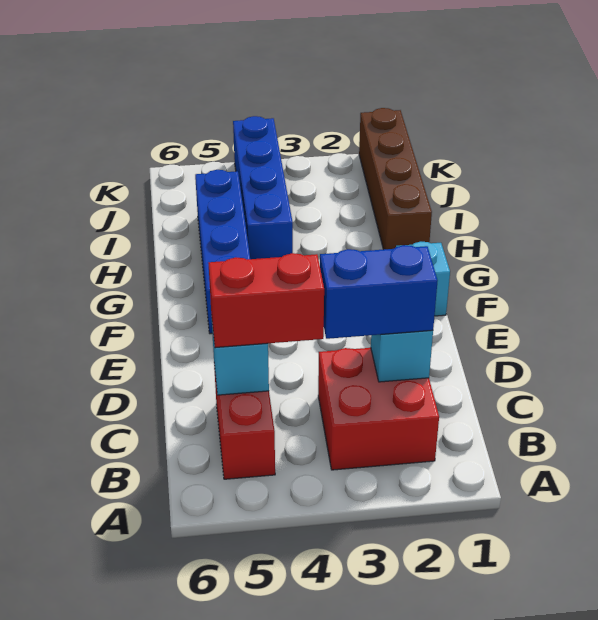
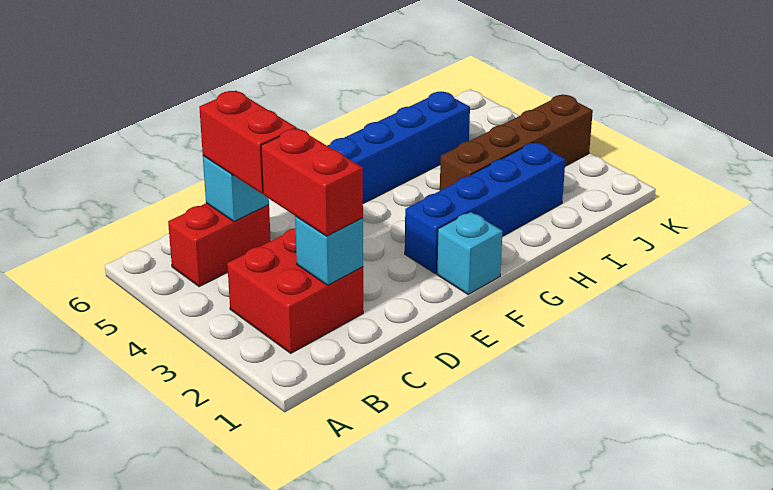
blue brick C2:C3 level 3 -> red brick C2:C3 level 3
brown brick H1:K1 level 1 -> brown brick H3:K3 level 1
blue brick H4:K4 level 1 -> blue brick F2:I2 level 1

